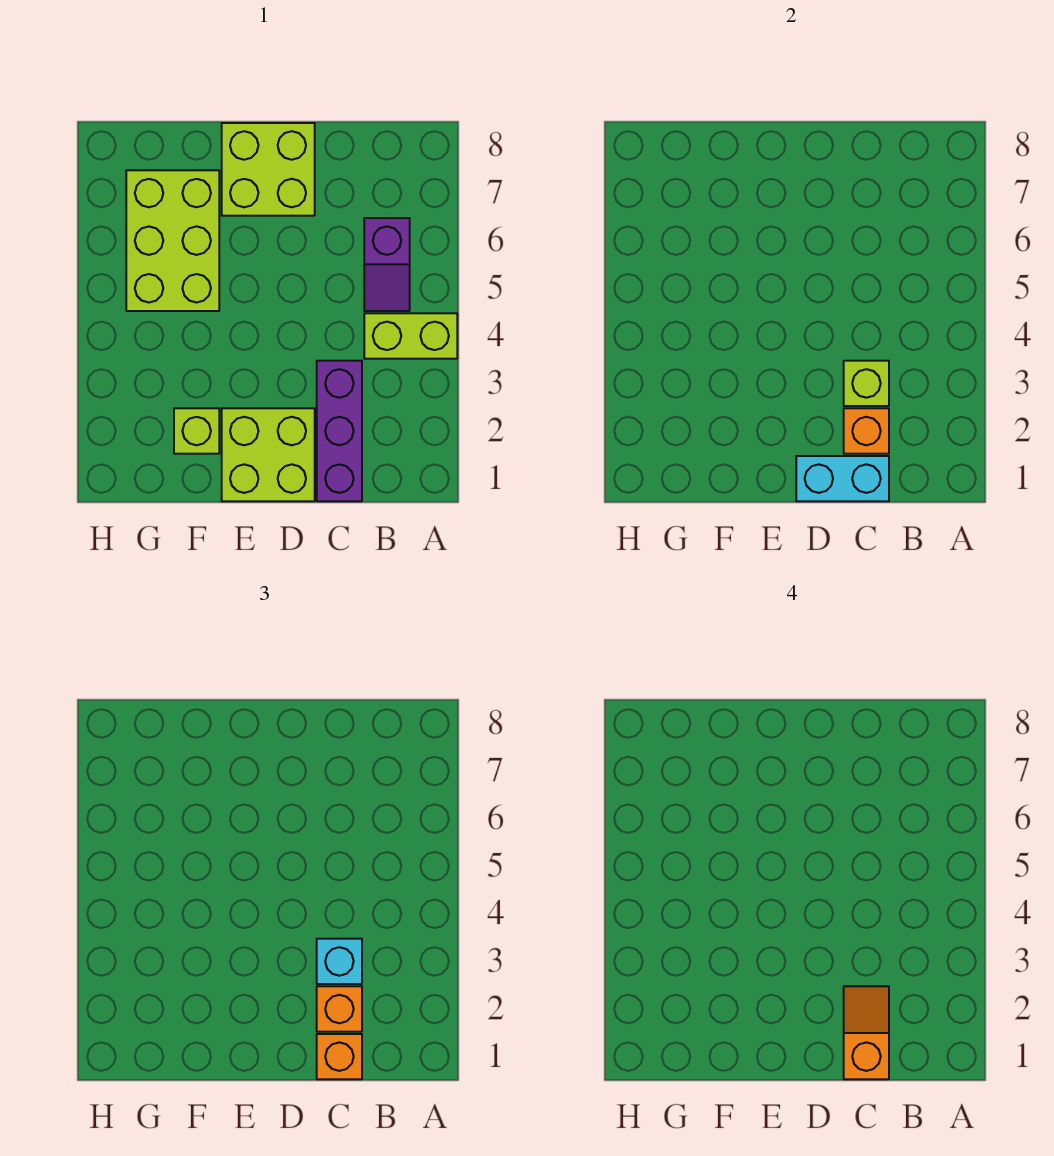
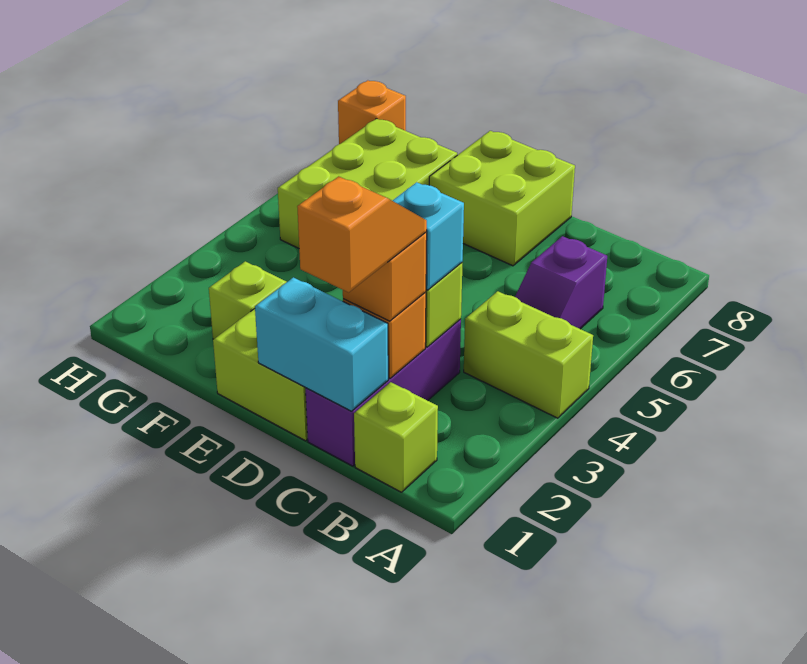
none -> lime brick B1 level 1
orange brick C1 level 3 -> orange brick H8 level 1

